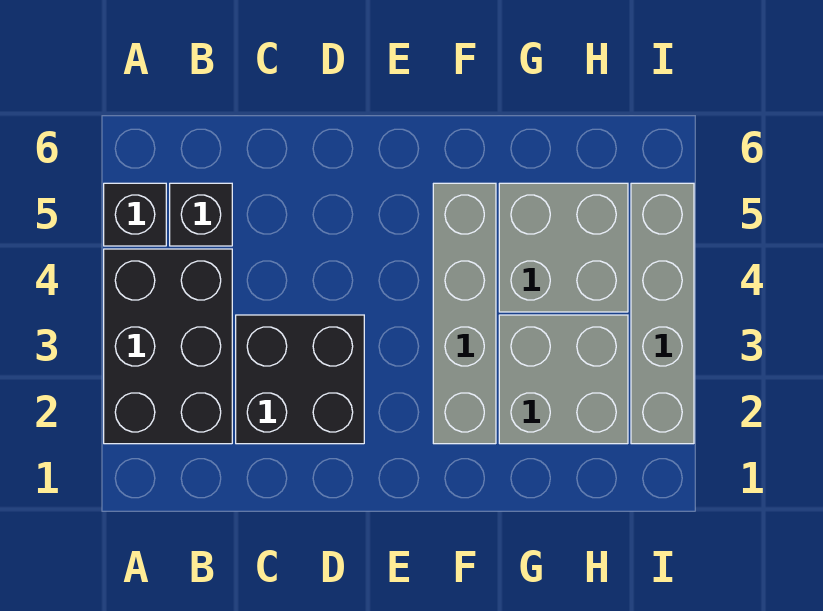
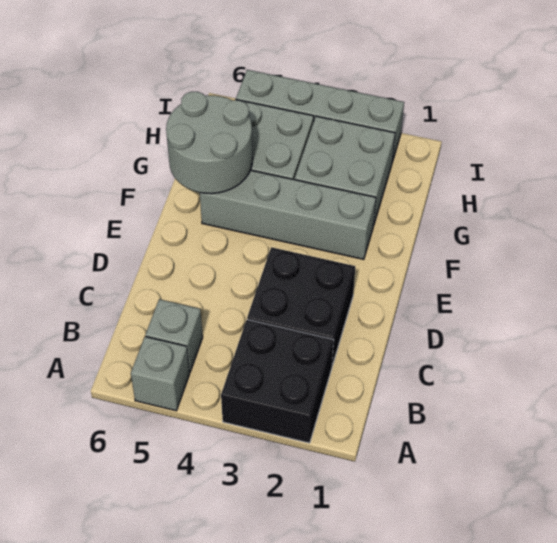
black brick A2:B4 level 1 -> black brick A2:B3 level 1
black brick A5 level 1 -> grey brick A5 level 1
black brick B5 level 1 -> grey brick B5 level 1
none -> grey round brick F5:G6 level 2

